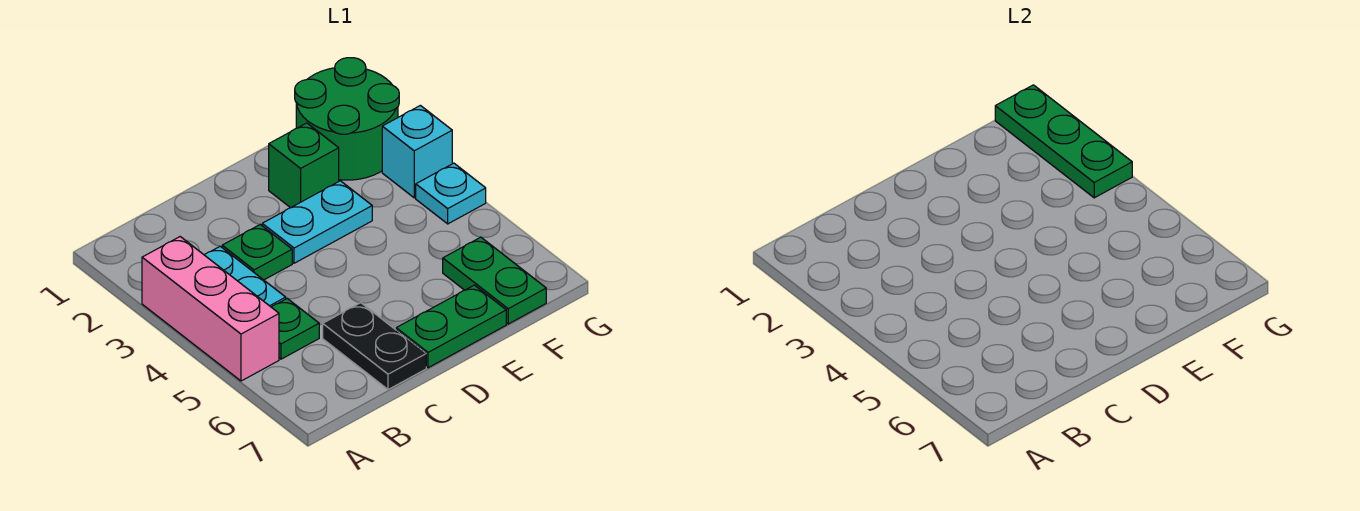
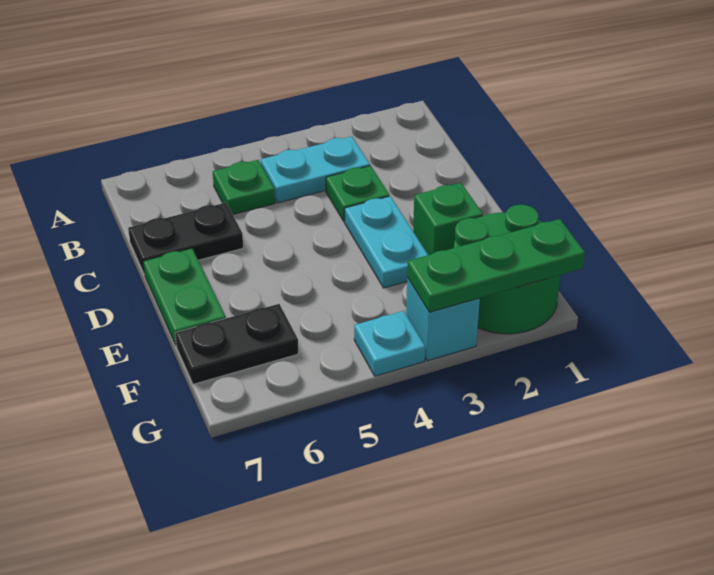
pink brick A3:A5 level 1 -> none
green plate F6:F7 level 1 -> black plate F6:F7 level 1

